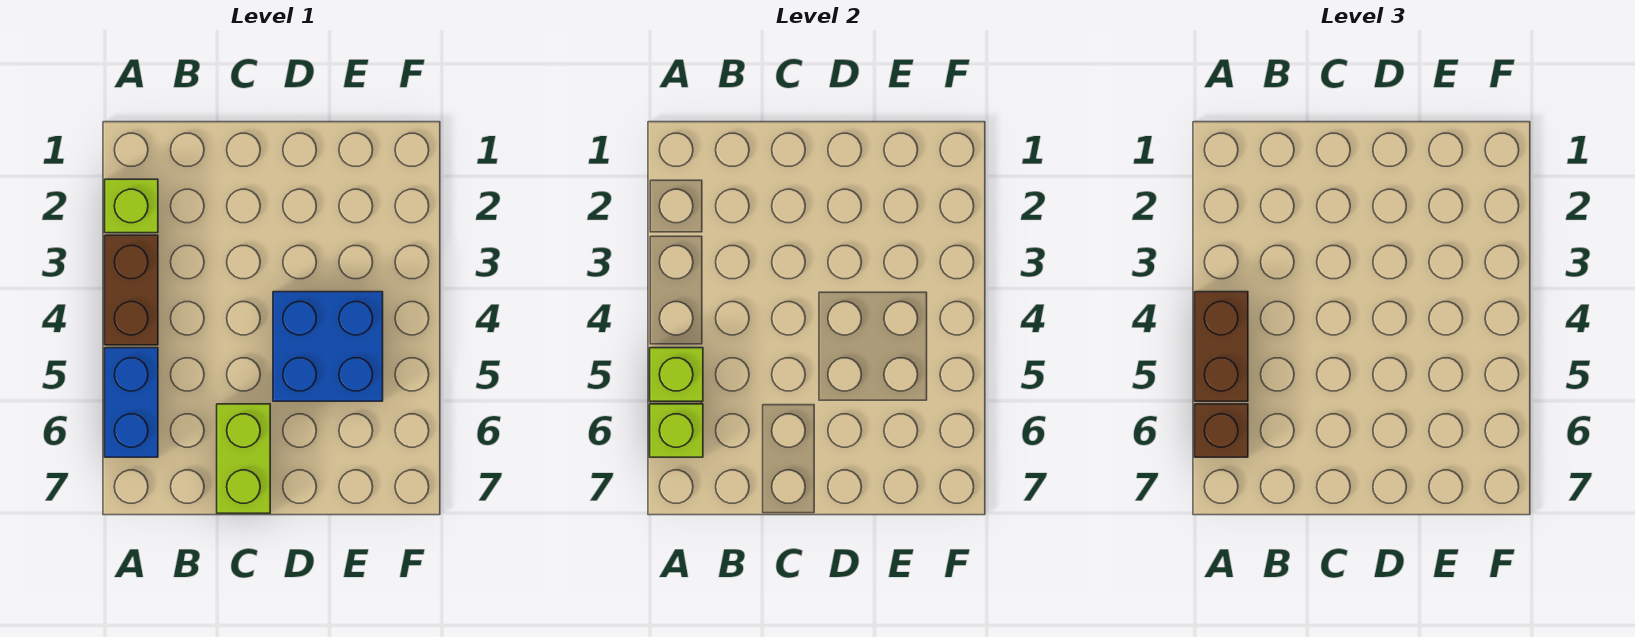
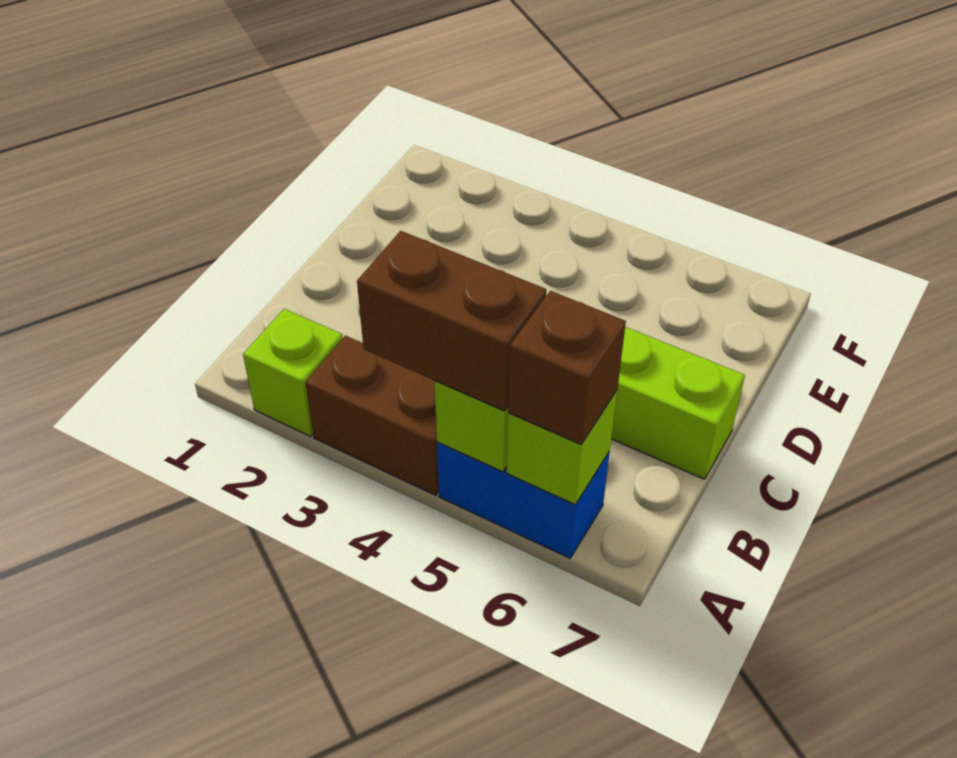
blue brick D4:E5 level 1 -> none

